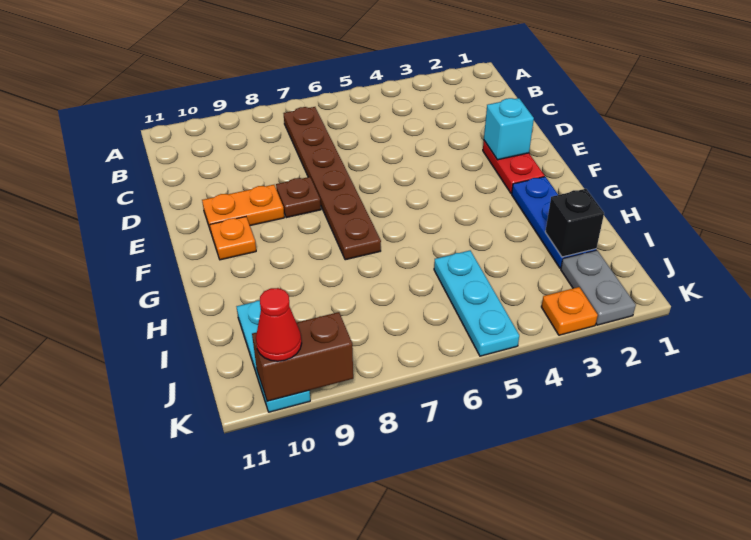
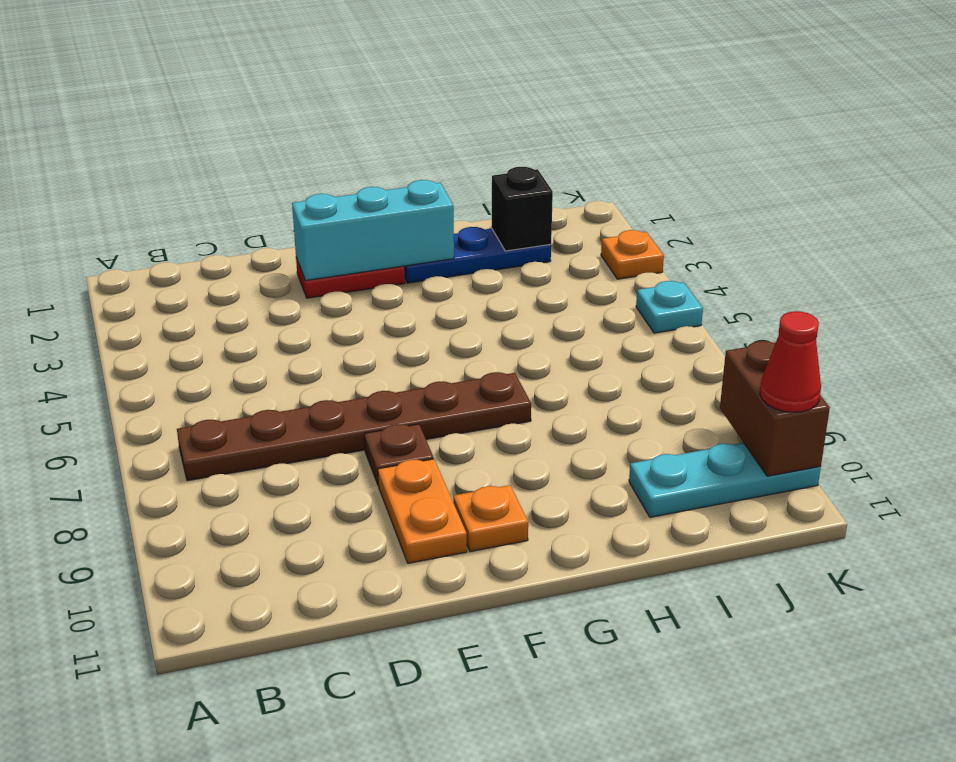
cyan brick E2 level 2 -> cyan brick E2:G2 level 2
cyan plate I5:K5 level 1 -> cyan plate K5 level 1
grey plate J2:K2 level 1 -> none

